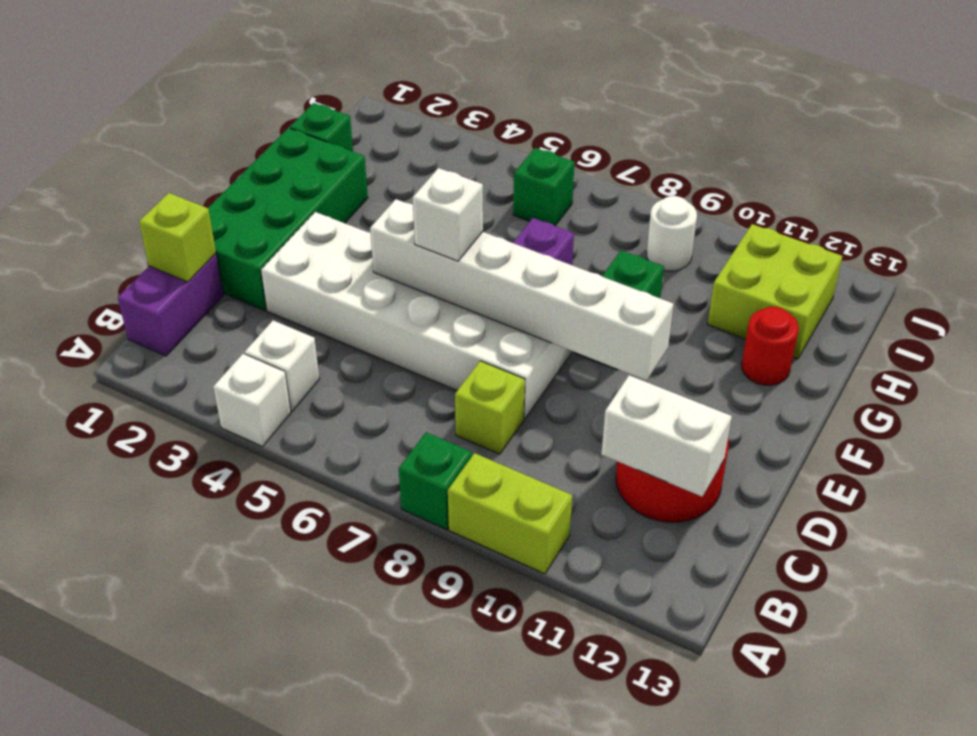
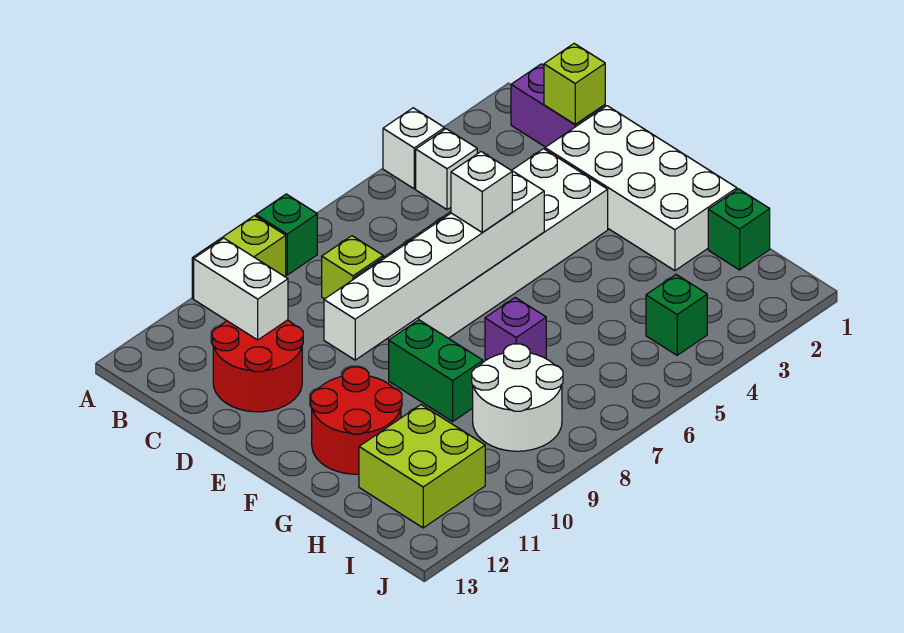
white brick C11:C12 level 2 -> white brick B11:C11 level 2
green brick D1:G2 level 1 -> white brick D1:G2 level 1
red round brick G12 level 1 -> red round brick F11:G12 level 1
green brick I6 level 1 -> green brick I4 level 1
white round brick I9 level 1 -> white round brick H8:I9 level 1

